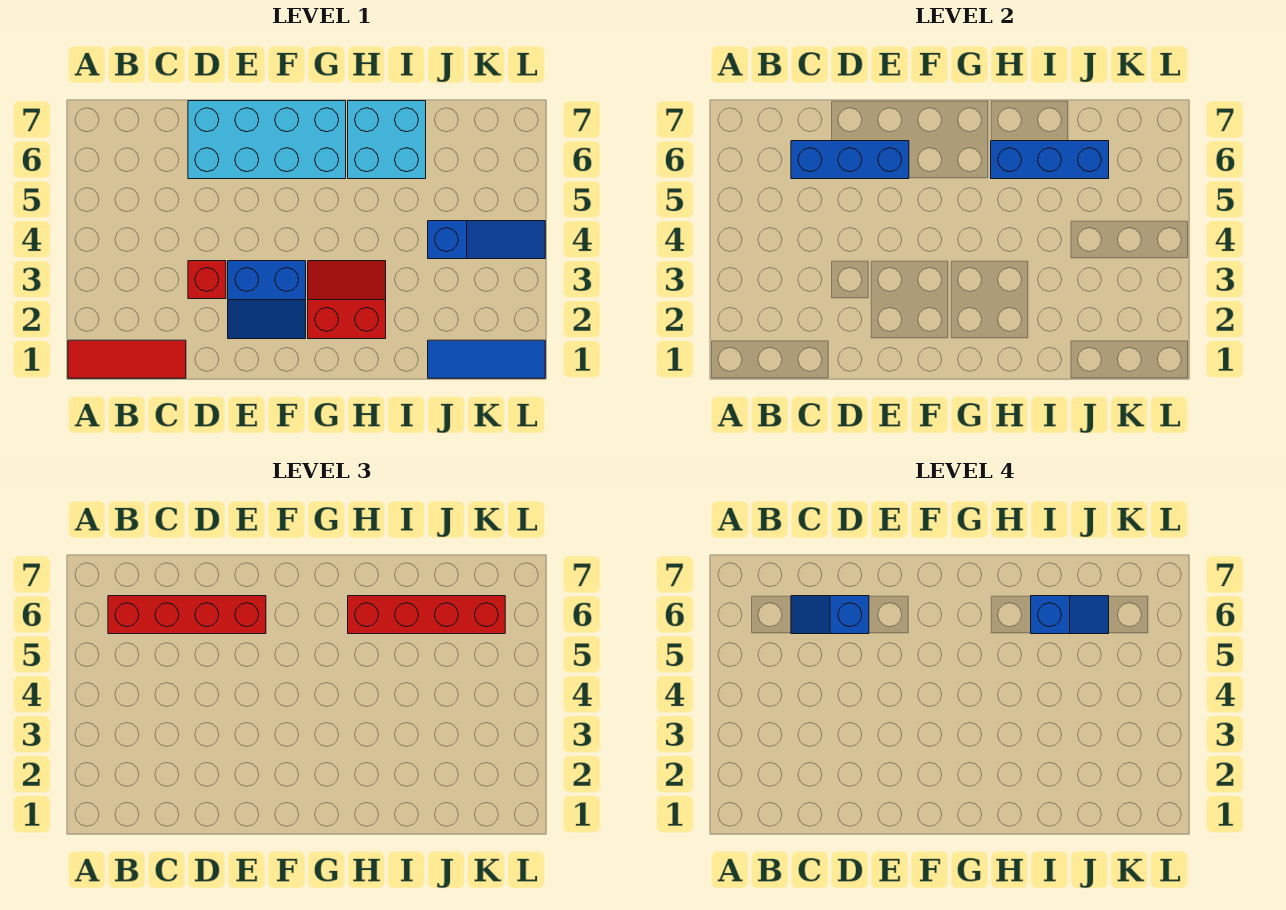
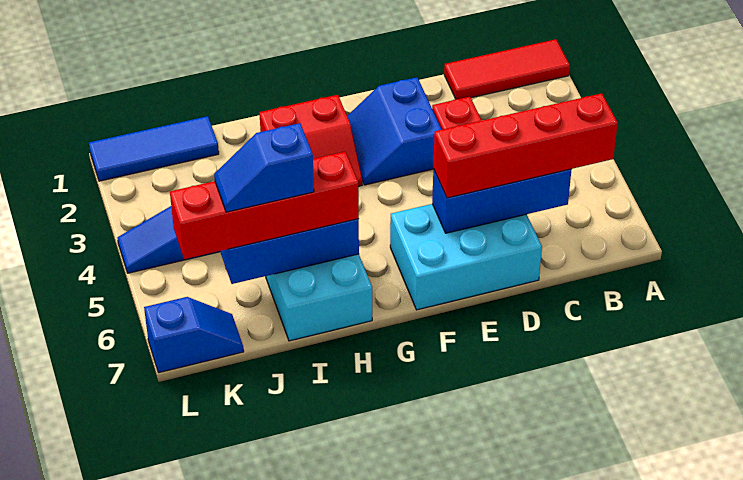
blue slope C6:D6 level 4 top D -> blue slope K7:L7 level 1 top L
cyan brick D6:G7 level 1 -> cyan brick D6:F7 level 1
blue slope E2:F3 level 1 top 3 -> blue slope E2:F3 level 1 top E

